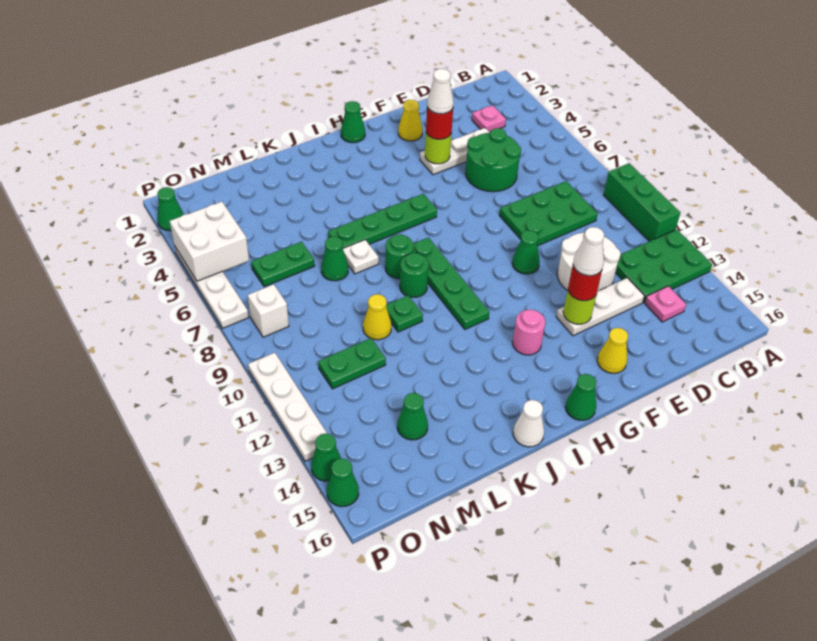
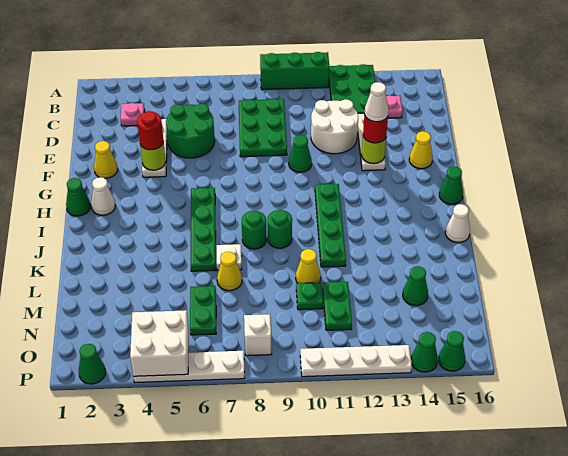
white cone F4 level 4 -> white cone H2 level 1
pink round brick H13 level 1 -> none
green plate I8:I11 level 1 -> green plate H11:K11 level 1
green plate K10 level 1 -> green plate M10 level 1
green cone L7 level 1 -> yellow cone L7 level 1

